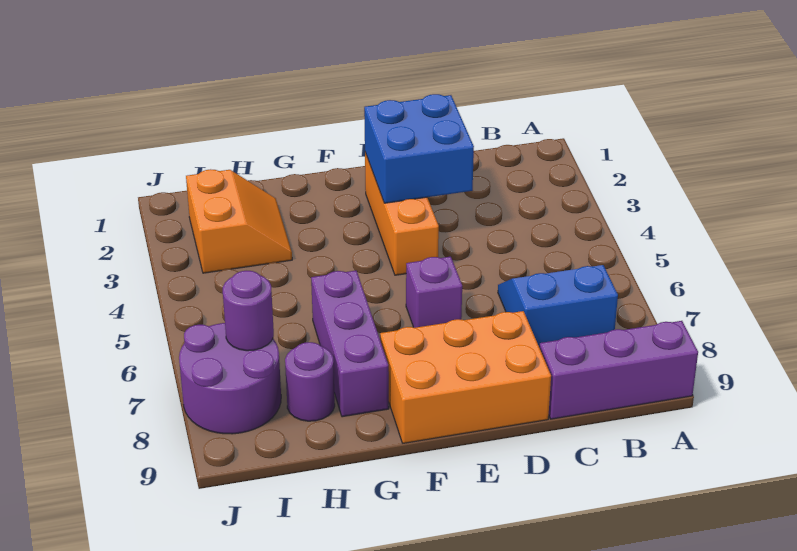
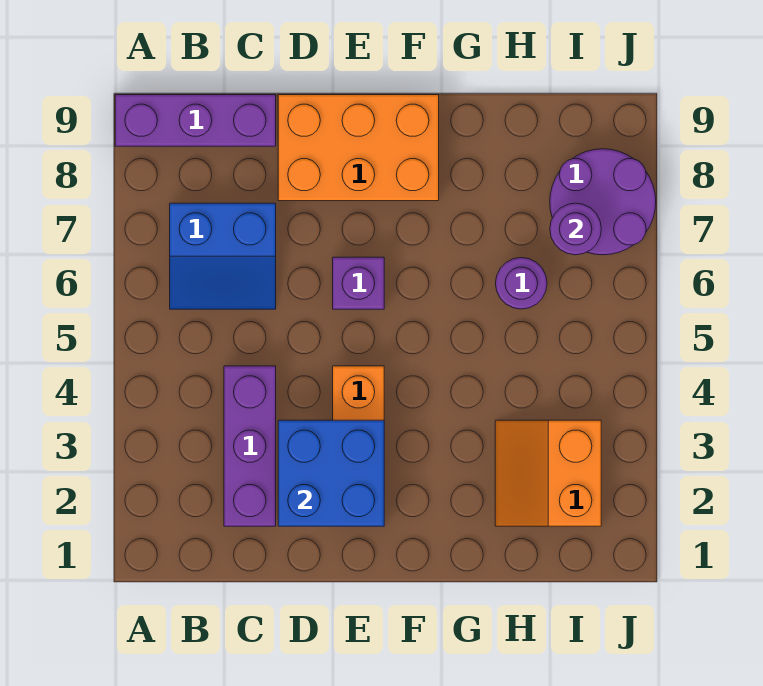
purple brick G6:G8 level 1 -> purple brick C2:C4 level 1
purple round brick H8 level 1 -> purple round brick H6 level 1

